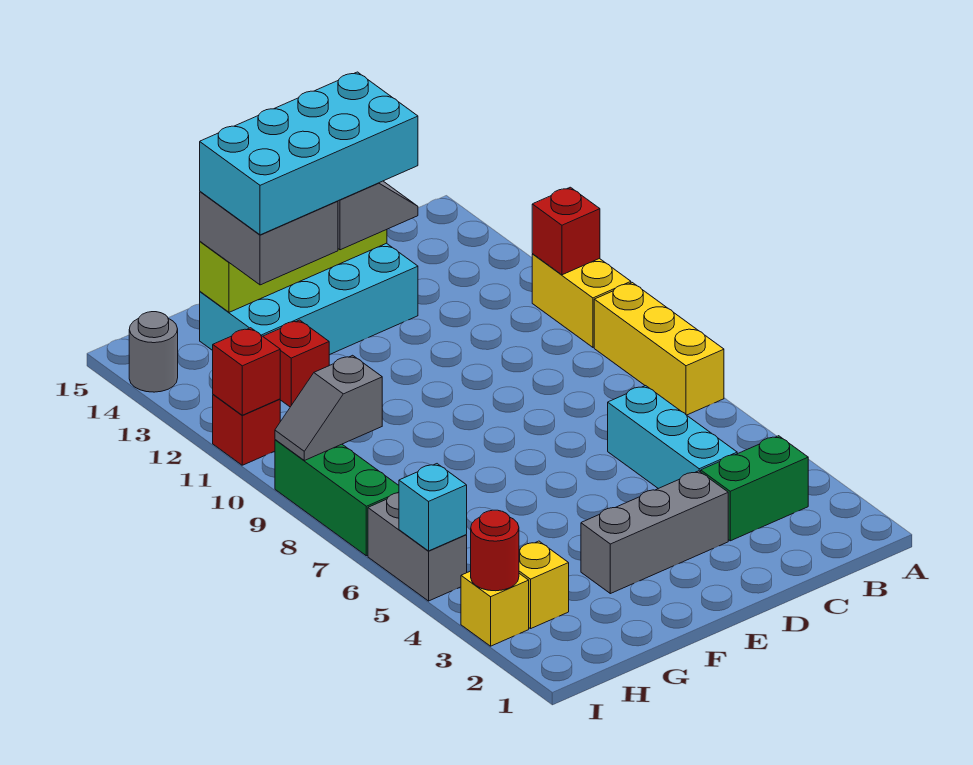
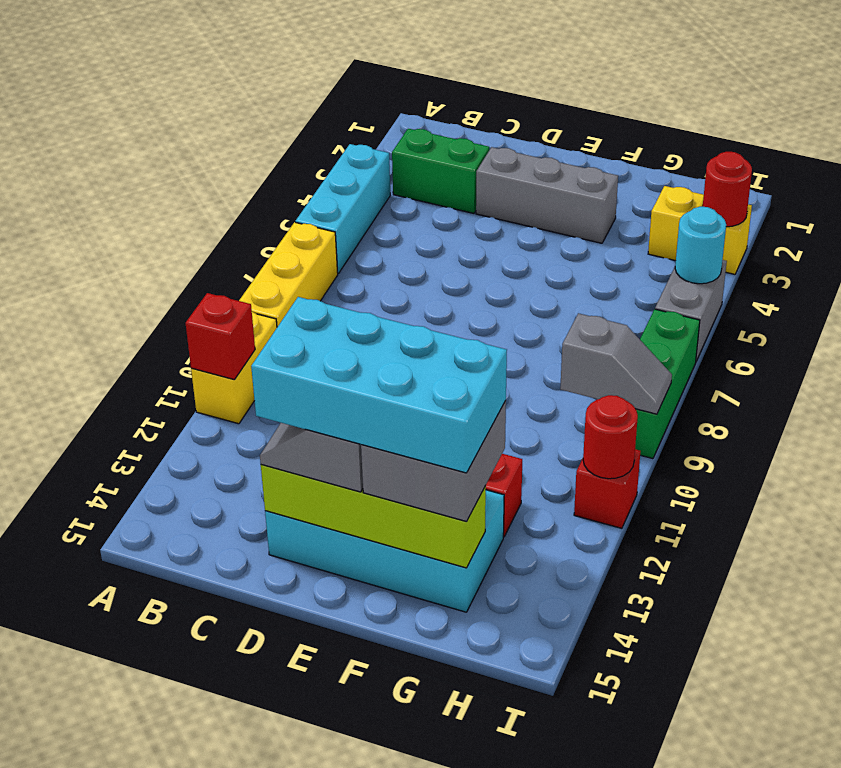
cyan brick C4:C6 level 1 -> cyan brick A4:A6 level 1
cyan brick I5 level 2 -> cyan round brick I5 level 2
red brick I11 level 2 -> red round brick I11 level 2
grey round brick I14 level 1 -> none

